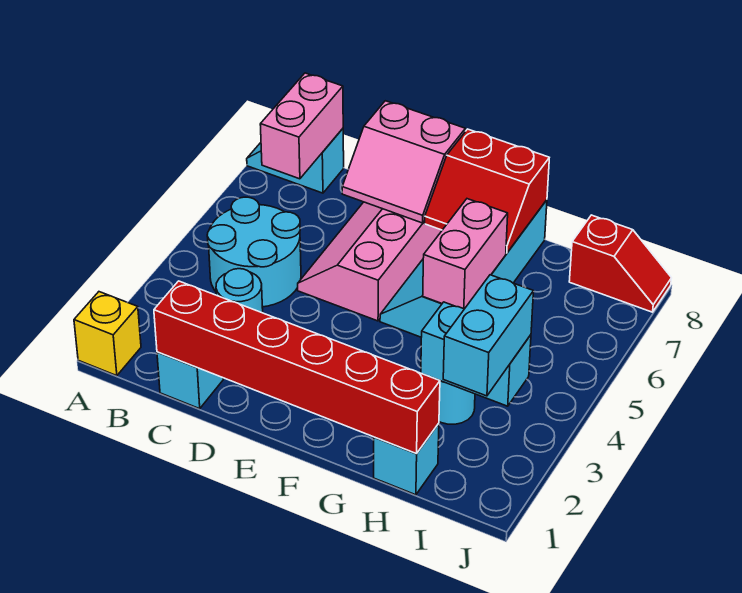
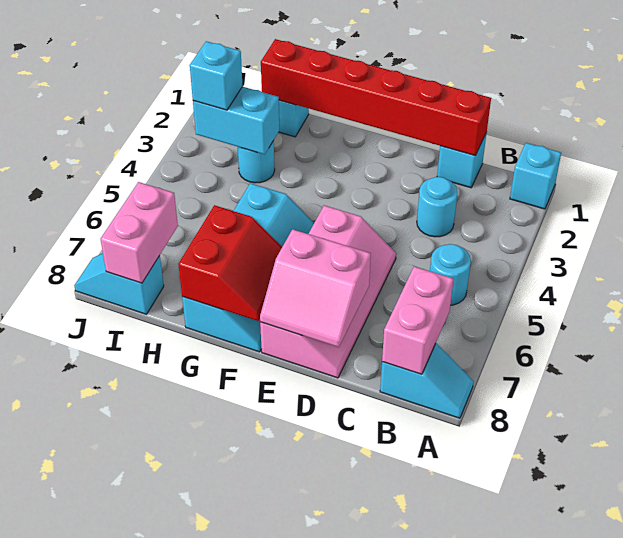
yellow brick A1 level 1 -> cyan brick A1 level 1
cyan round brick B4:C5 level 1 -> cyan round brick B5 level 1
pink slope D7:E8 level 2 top 8 -> pink slope D7:E8 level 2 top 7
red slope F7:G8 level 2 top 8 -> red slope F7:G8 level 2 top G
pink brick G5:G6 level 2 -> pink brick I7:I8 level 2
cyan brick I2:I3 level 3 -> cyan brick I3 level 3
red slope I8:J8 level 1 top I -> cyan slope I8:J8 level 1 top I

